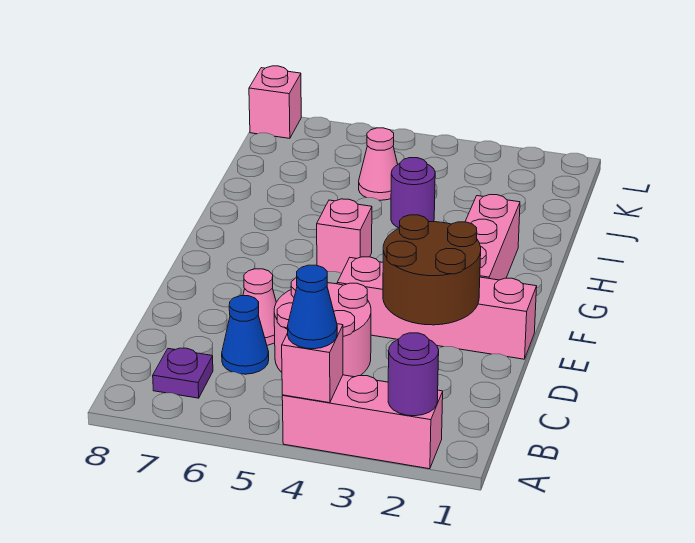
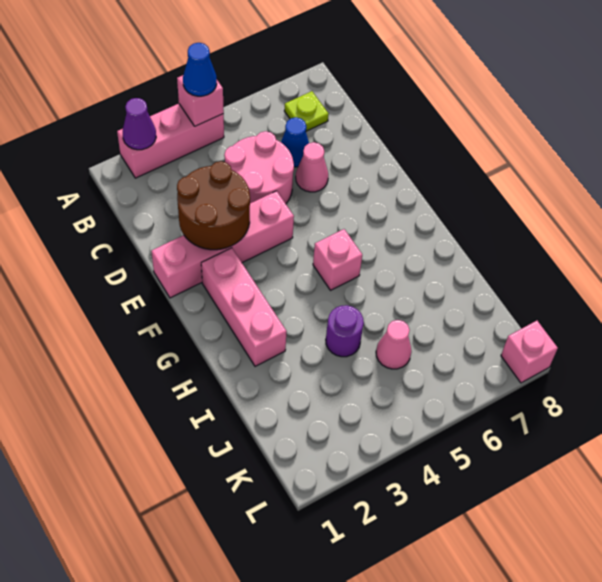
purple round brick A2 level 2 -> purple cone A2 level 2
purple plate B7 level 1 -> lime plate B7 level 1

